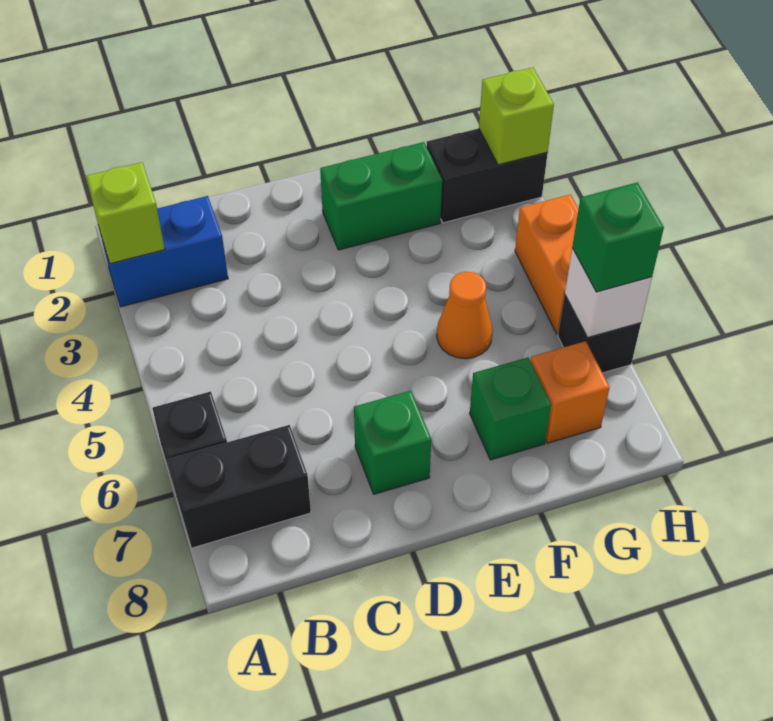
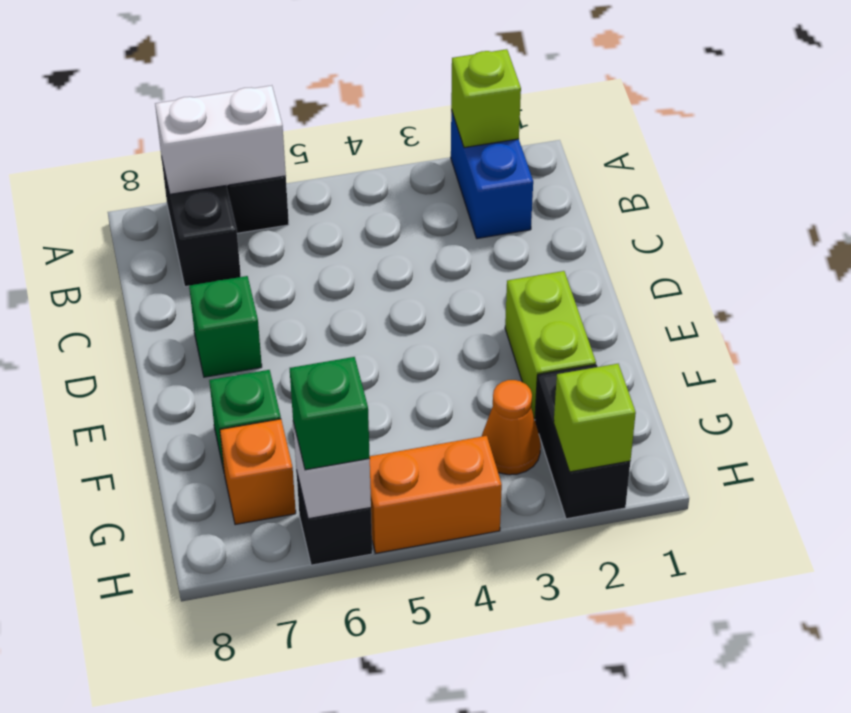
none -> white brick A6:A7 level 2
green brick E2:F2 level 1 -> lime brick E2:F2 level 1
orange cone F5 level 1 -> orange cone G3 level 1

